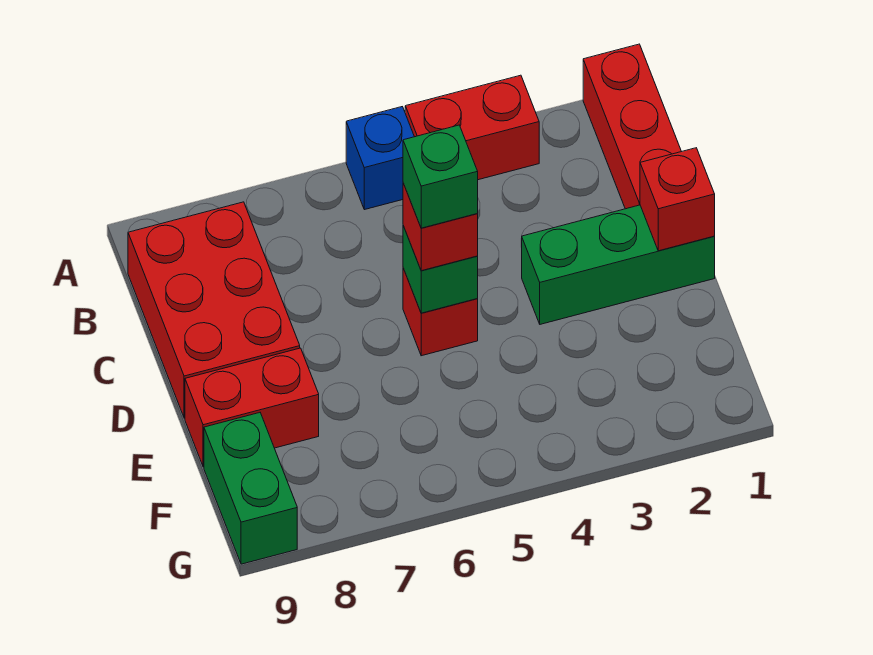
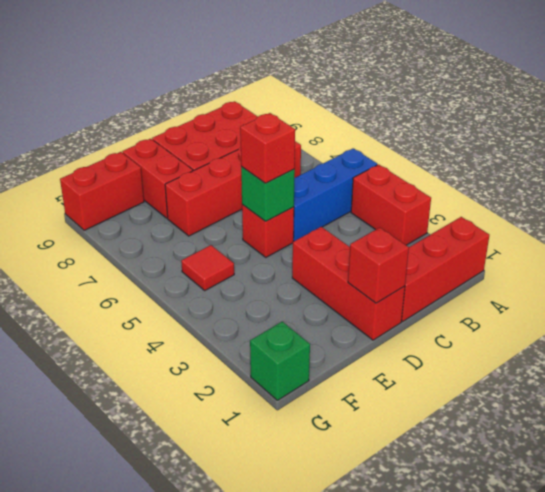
blue brick A5 level 1 -> blue brick A5:C5 level 1
none -> red brick B7:E7 level 1
green brick D1:D3 level 1 -> red brick D1:D3 level 1
green brick D5 level 4 -> green brick G1 level 1
none -> red tile F5 level 1
green brick F9:G9 level 1 -> red brick F9:G9 level 1

